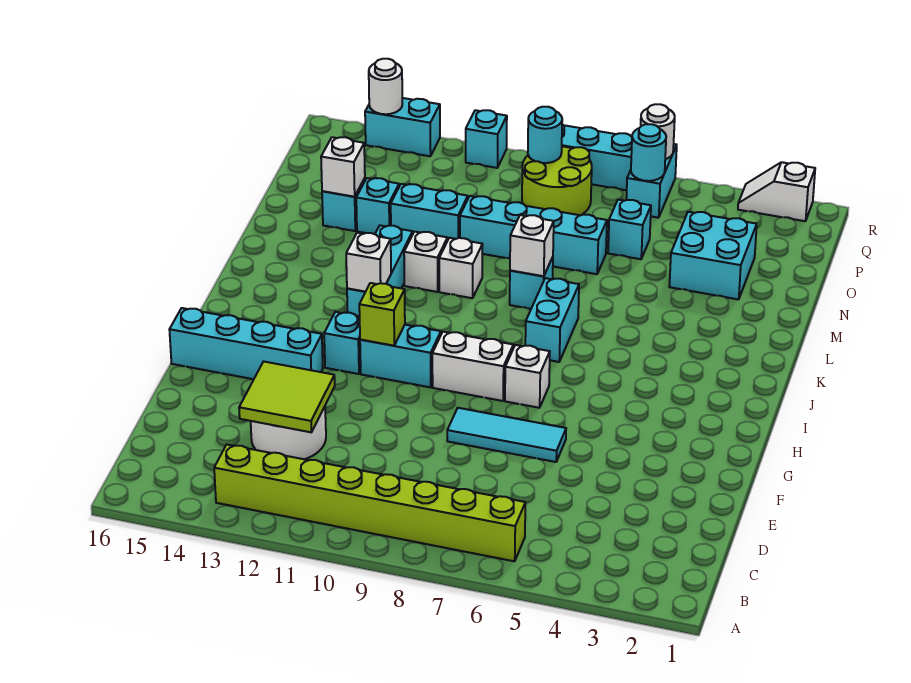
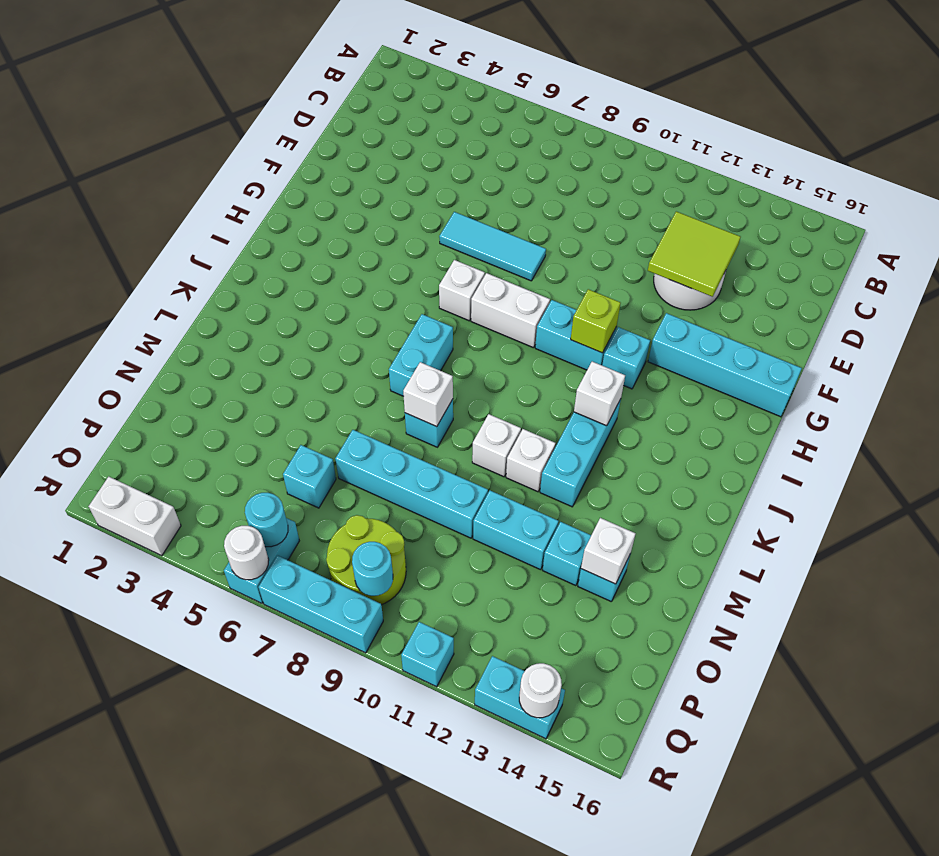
lime brick B6:B13 level 1 -> none
cyan brick N3:O4 level 1 -> none
white slope R2:R3 level 1 top 2 -> white brick R2:R3 level 1

